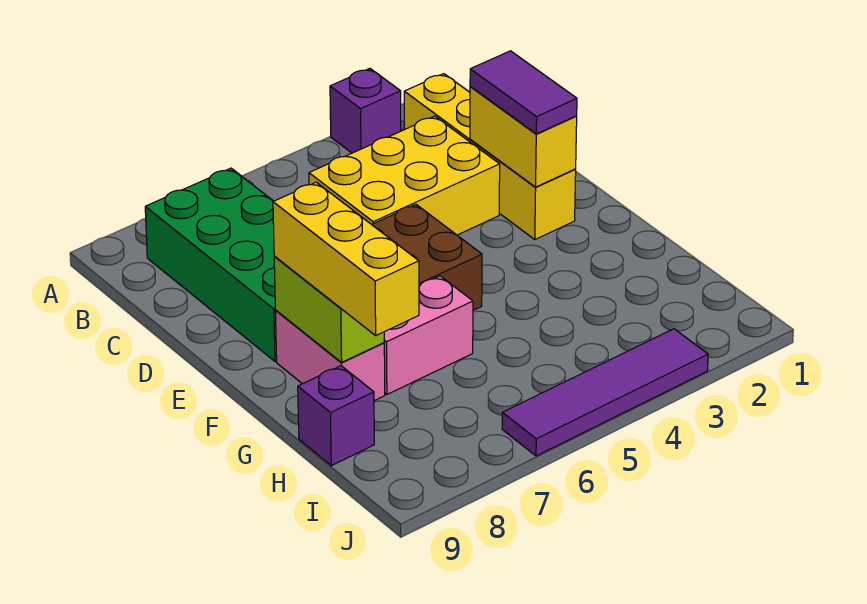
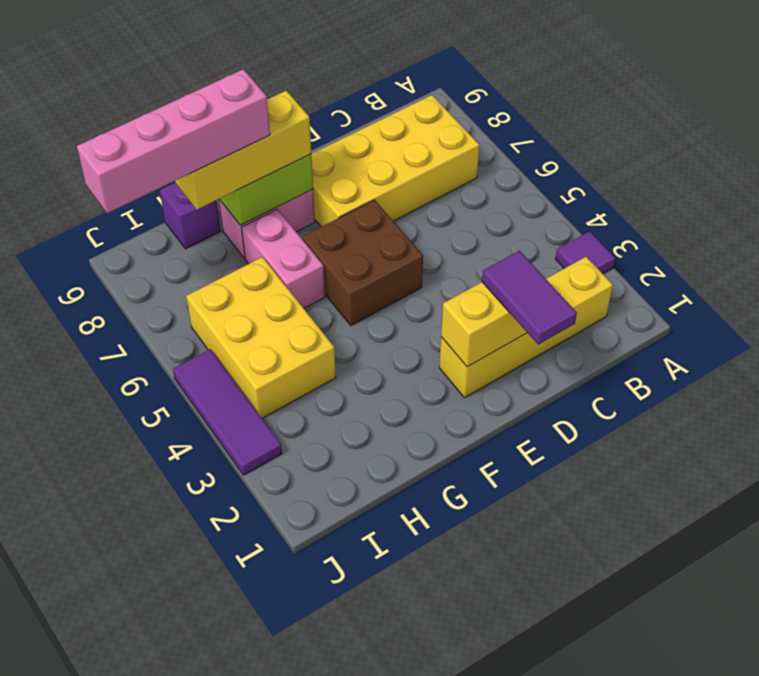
purple brick A3 level 1 -> purple tile A3 level 1
green brick B7:E8 level 1 -> yellow brick B7:E8 level 1
yellow brick C3:D5 level 1 -> yellow brick H4:I6 level 1
purple tile D2:E2 level 3 -> purple tile D1:D2 level 3
none -> pink brick G8:J8 level 4
purple tile J3:J6 level 1 -> purple tile J3:J5 level 1

